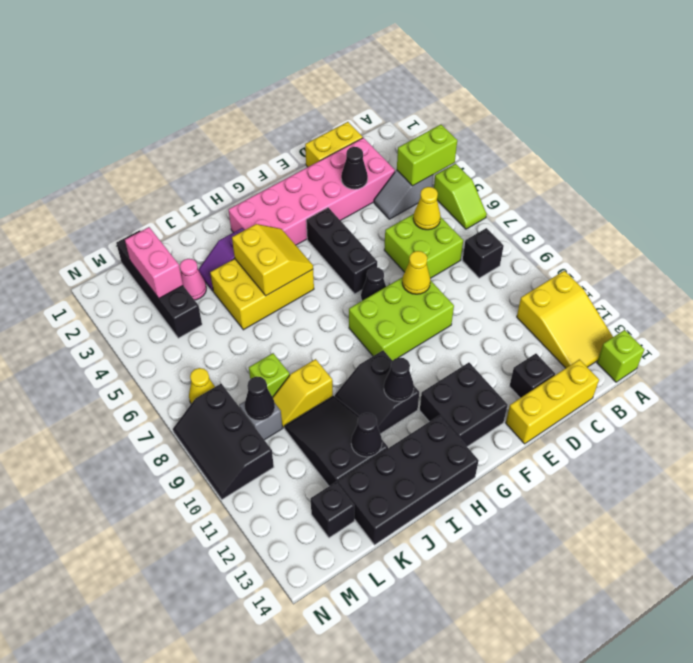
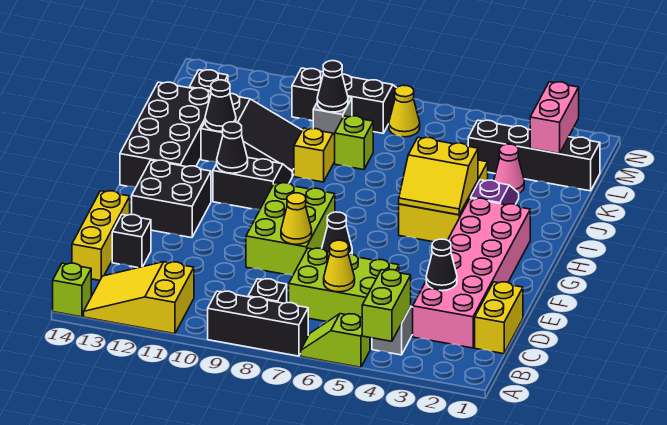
lime brick C6:D7 level 1 -> lime brick C5:D7 level 1
black brick F4:F6 level 1 -> black brick A7:A9 level 1
pink brick L2:L3 level 2 -> pink brick L2:M2 level 2

